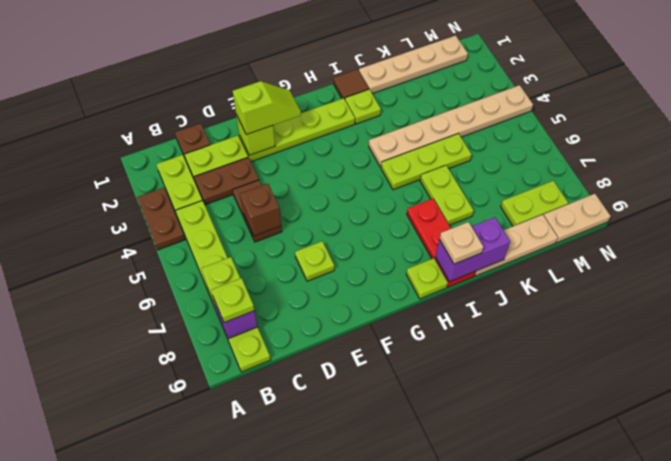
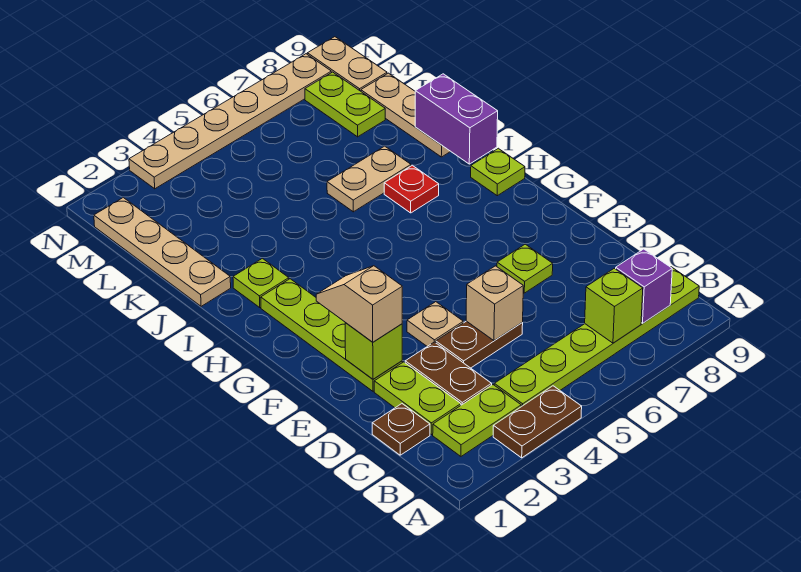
lime plate B8 level 3 -> none
brown brick D5 level 2 -> tan brick D5 level 2
lime slope E2:F2 level 3 top E -> tan slope E2:F2 level 3 top E
brown tile I1 level 1 -> none
tan plate I4:N4 level 1 -> tan plate N3:N8 level 1
lime plate I5:K5 level 1 -> none
red plate I7:I9 level 1 -> red plate I7 level 1
tan plate I9 level 3 -> tan plate E4 level 1
lime plate J6:J7 level 1 -> tan plate J6:J7 level 1

